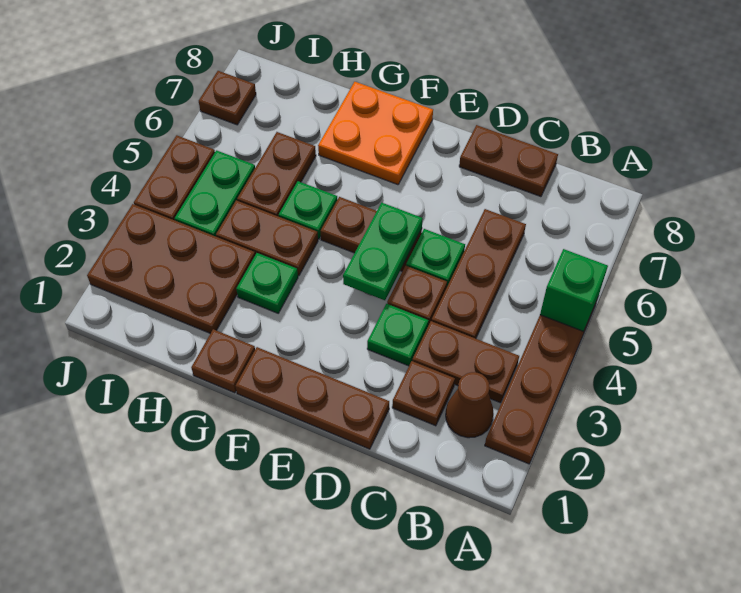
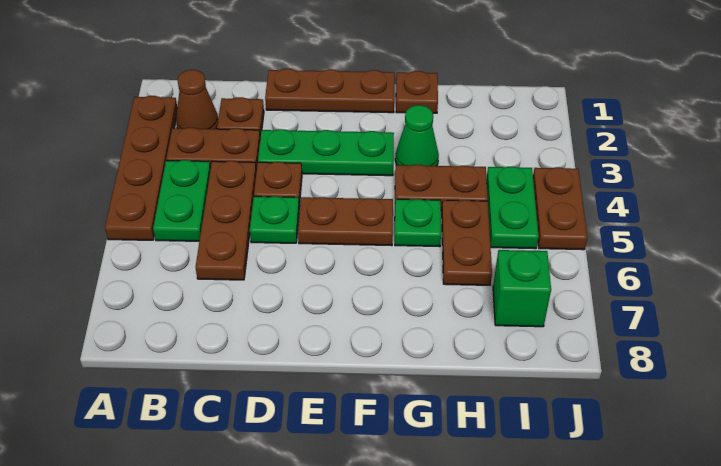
green brick A5 level 2 -> green brick I7 level 1
brown plate C8:D8 level 1 -> none
green plate D3 level 1 -> green plate D3:F3 level 1
green plate E4:E5 level 2 -> green plate B4:B5 level 1
orange plate F7:G8 level 1 -> none
green plate G3 level 1 -> green cone G3 level 1
brown plate H2:J3 level 1 -> none
brown plate J7 level 1 -> none

